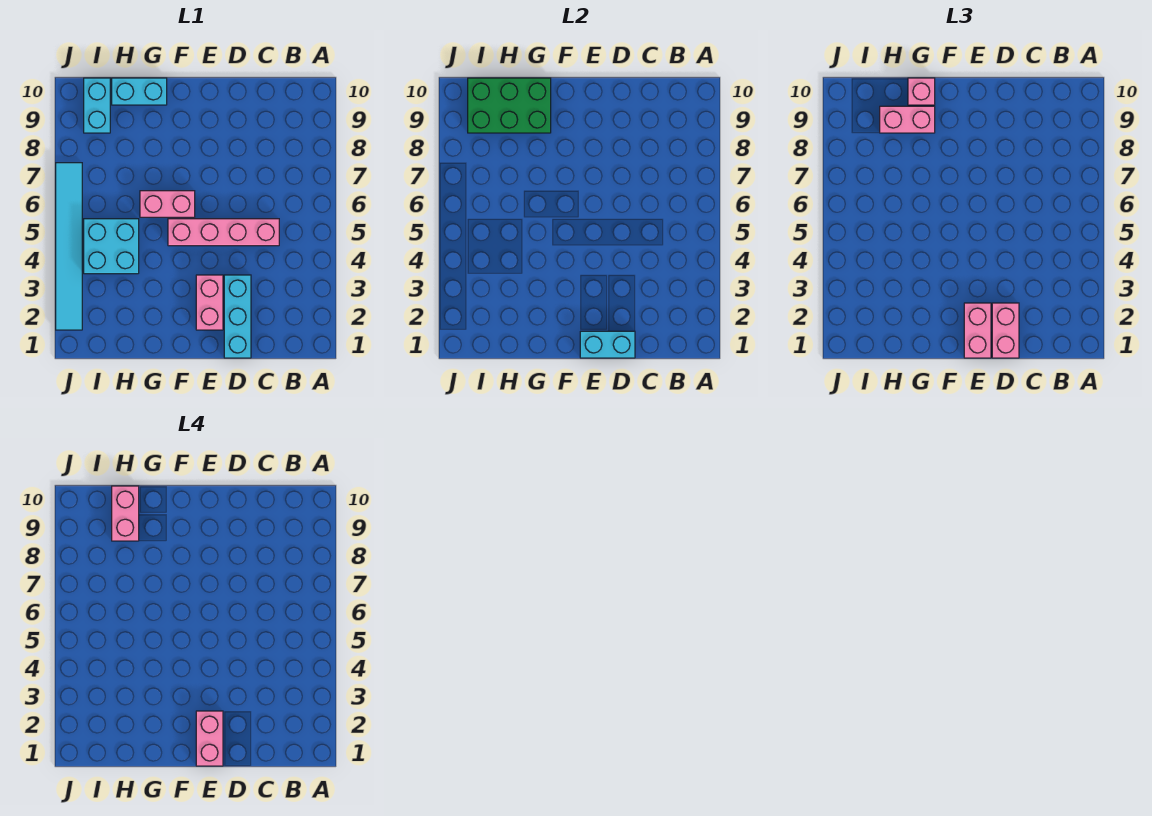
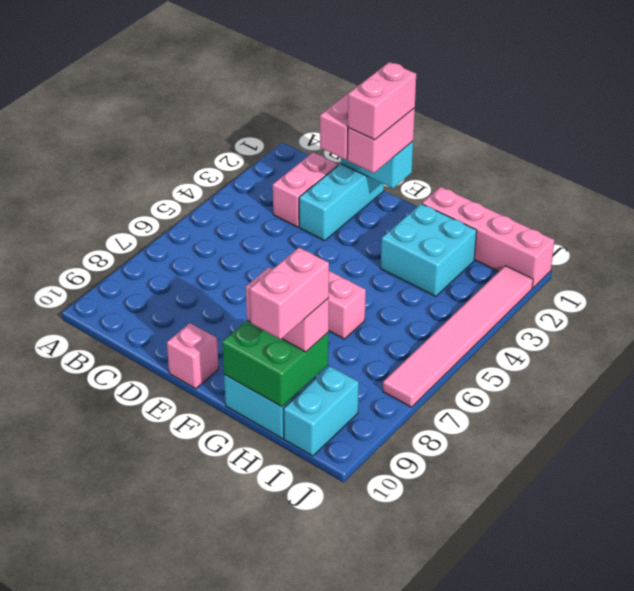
pink brick C5:F5 level 1 -> pink brick G1:J1 level 1
pink brick E2:E3 level 1 -> pink brick C2:C3 level 1
green brick G9:I10 level 2 -> green brick G9:H10 level 2
pink brick G10 level 3 -> pink brick E10 level 1
cyan brick H4:I5 level 1 -> cyan brick G2:H3 level 1
cyan tile J2:J7 level 1 -> pink tile J2:J7 level 1

